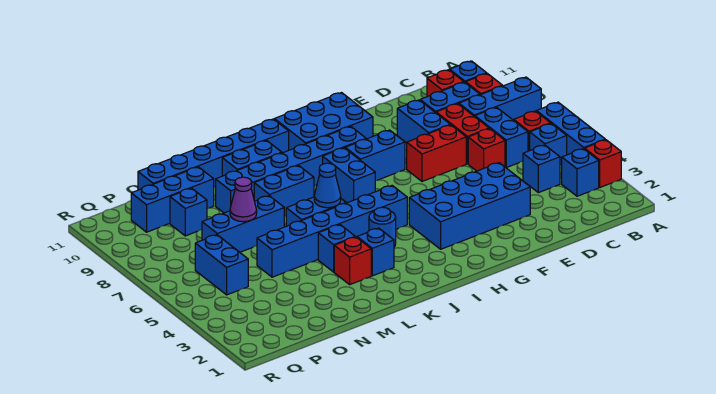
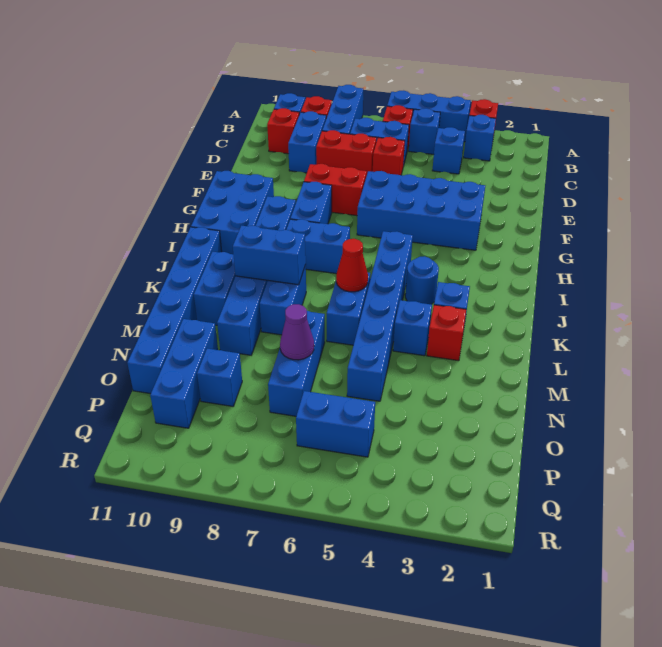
blue brick E3:H4 level 1 -> blue brick F3:G6 level 1
red brick E7:F7 level 1 -> red brick F7:F8 level 1
blue brick E8:E9 level 1 -> blue brick K8:K9 level 2
blue cone K6 level 2 -> red cone K6 level 2

